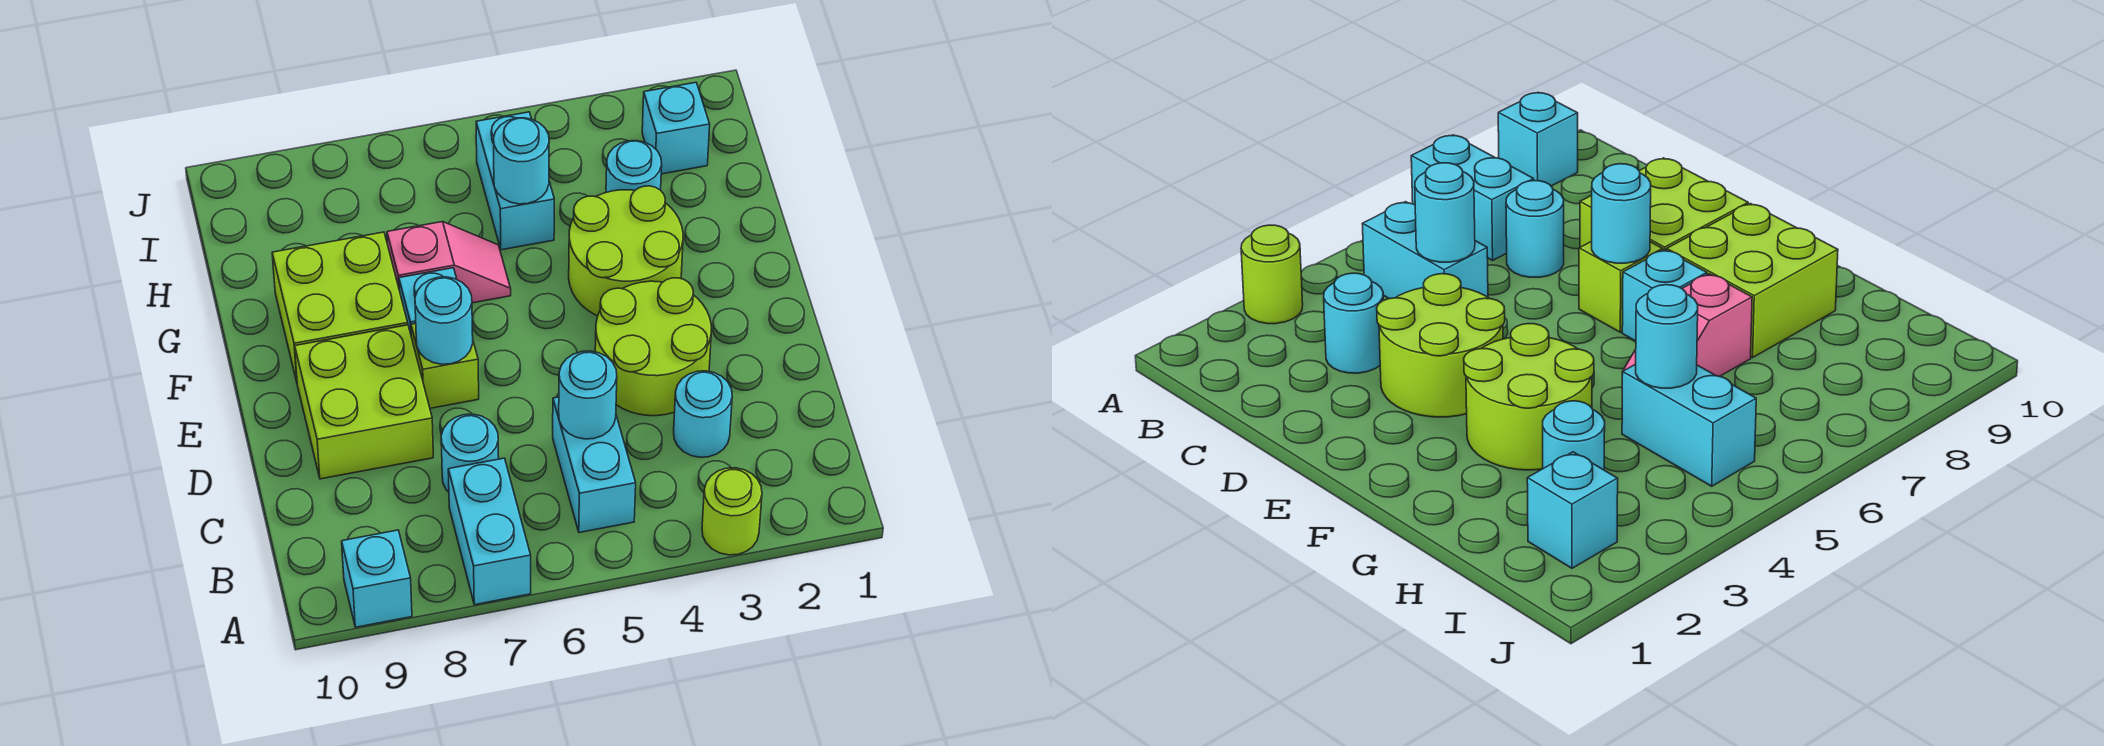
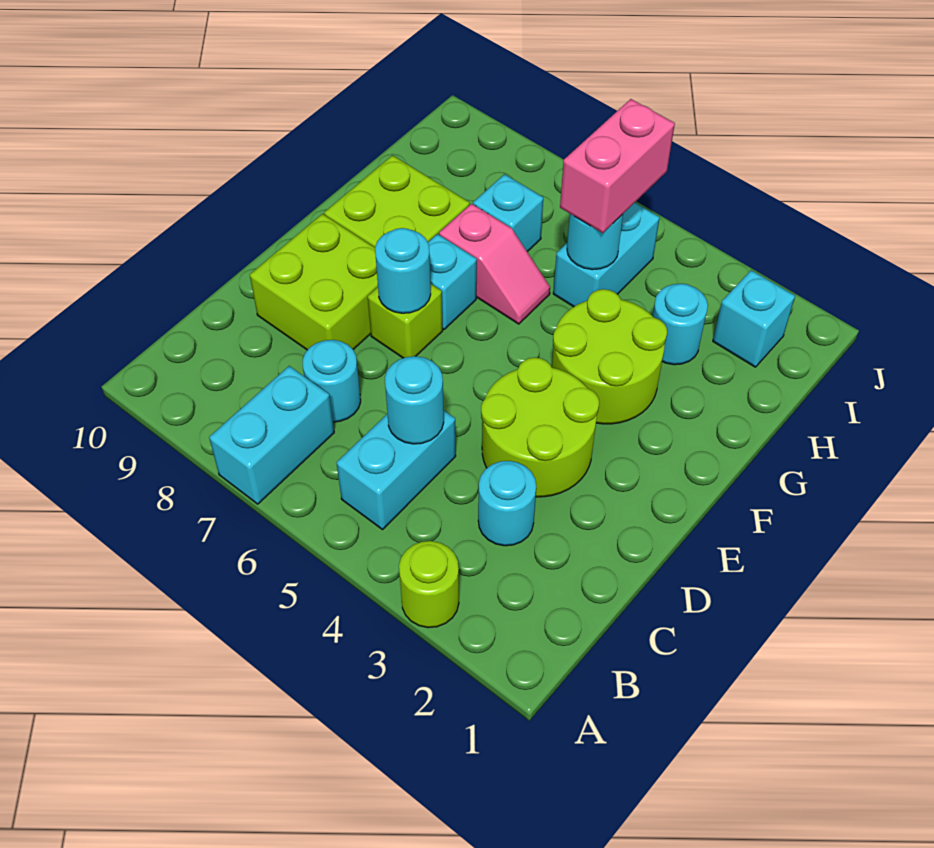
cyan brick A9 level 1 -> cyan brick H7 level 1
none -> pink brick H5:I5 level 3

